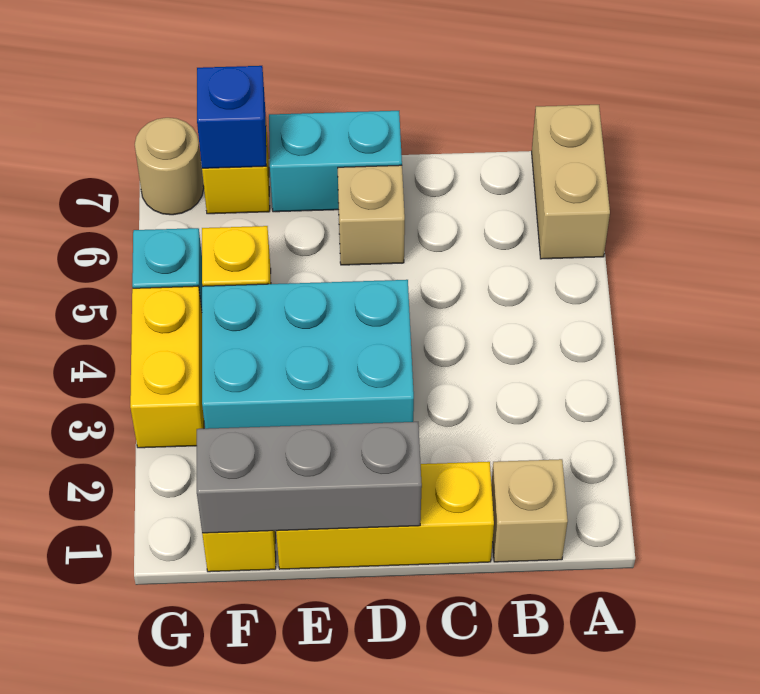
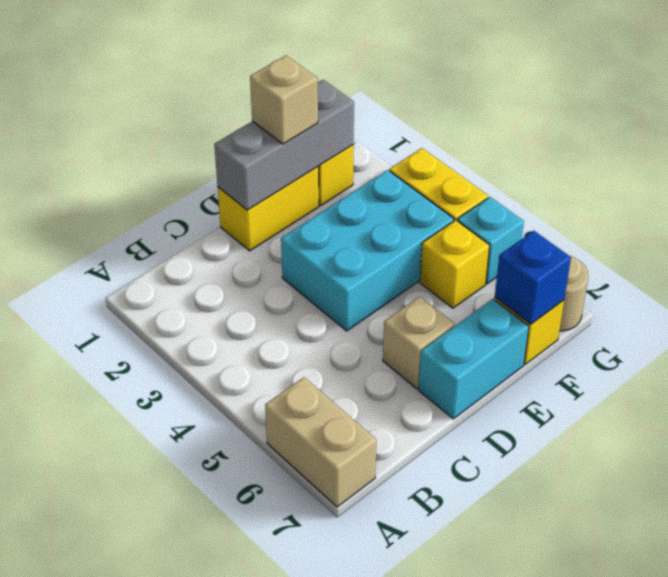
tan brick B1 level 1 -> tan brick E1 level 3
yellow brick C1:E1 level 1 -> yellow brick D1:E1 level 1

